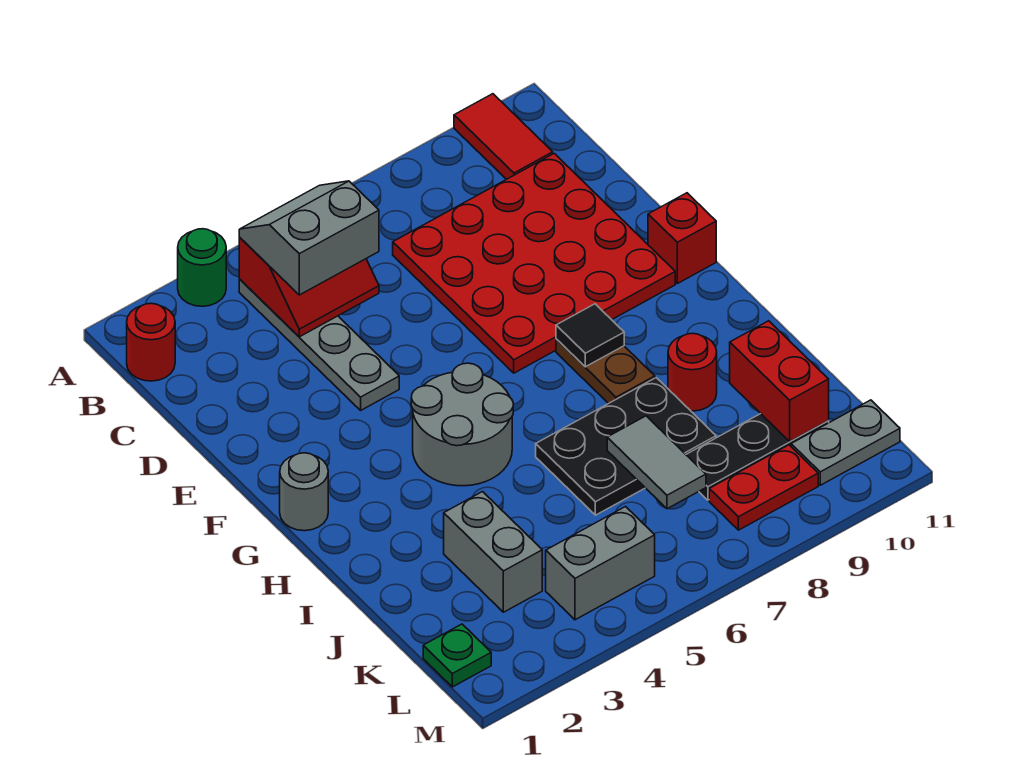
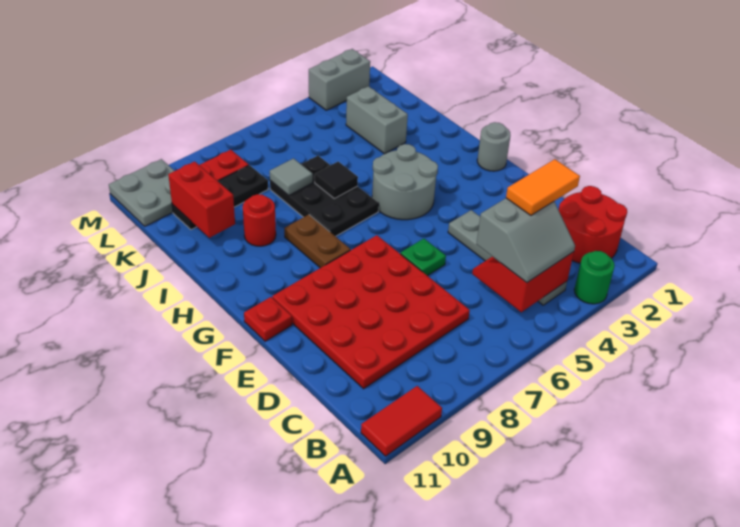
red tile A10:B10 level 1 -> red tile A10:A11 level 1
red round brick B1 level 1 -> red round brick B1:C2 level 1
none -> orange tile C3:C4 level 4
red brick F11 level 1 -> red plate F11 level 1
black tile G8 level 2 -> black tile I6 level 2
black plate I6:J8 level 1 -> black plate H6:J7 level 1
grey tile J7:K7 level 2 -> grey tile J7 level 2
green plate L1 level 1 -> green plate E6 level 1
grey brick L4:L5 level 1 -> grey brick M2:M3 level 1
grey plate L10:L11 level 1 -> grey plate L10:M11 level 1

